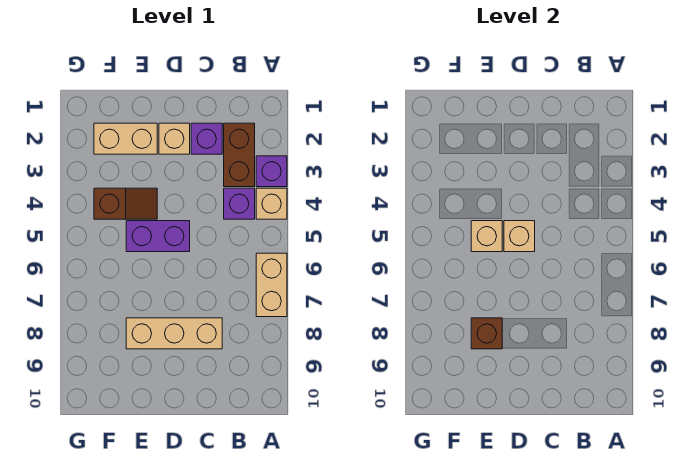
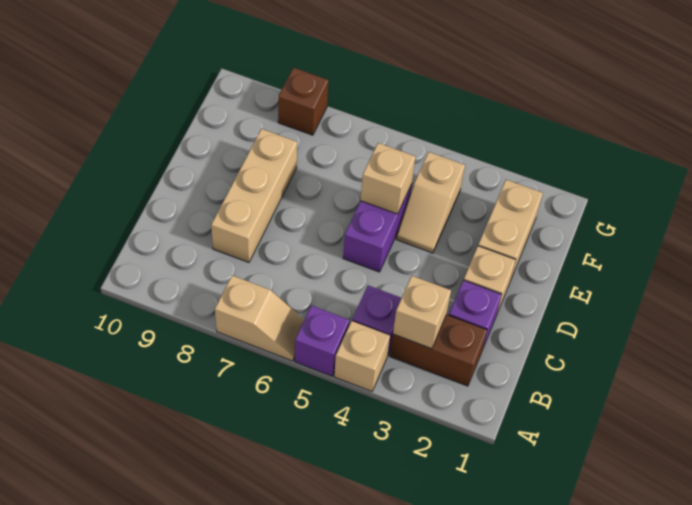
purple brick A3 level 1 -> purple brick A5 level 1
tan brick A6:A7 level 1 -> tan slope A6:A7 level 1 top 7
tan brick D5 level 2 -> tan brick B3 level 2
brown slope E4:F4 level 1 top F -> tan slope E4:F4 level 1 top F
brown brick E8 level 2 -> brown brick G8 level 1

